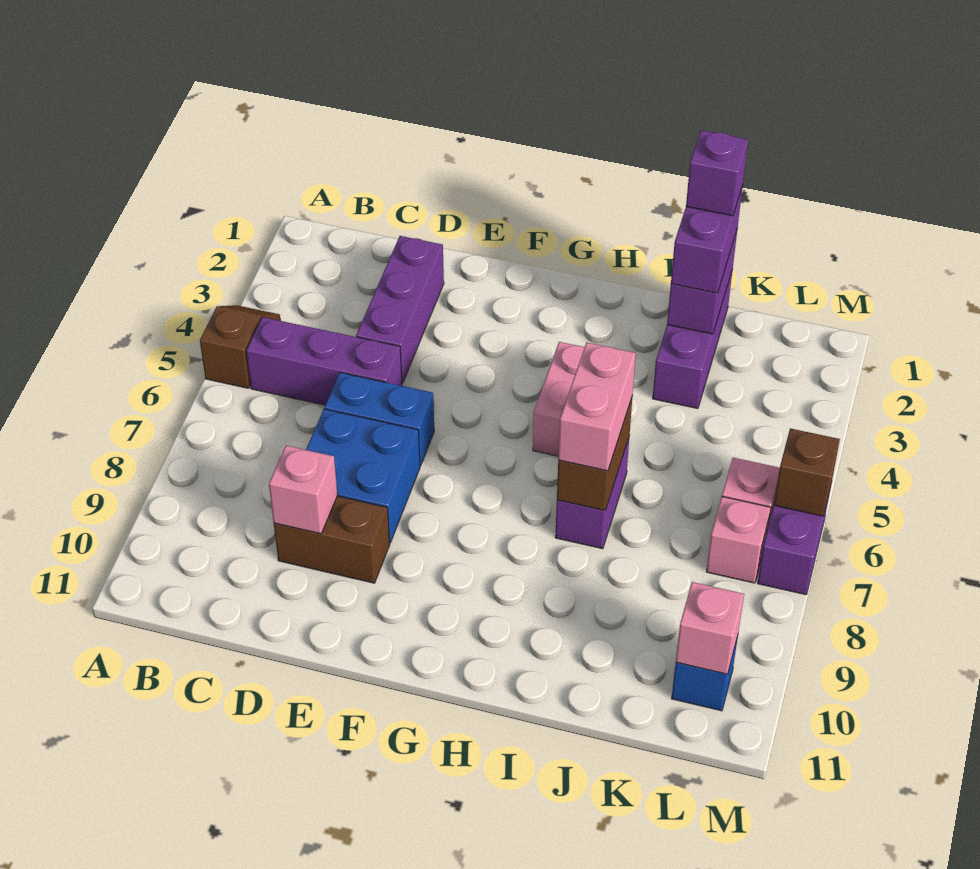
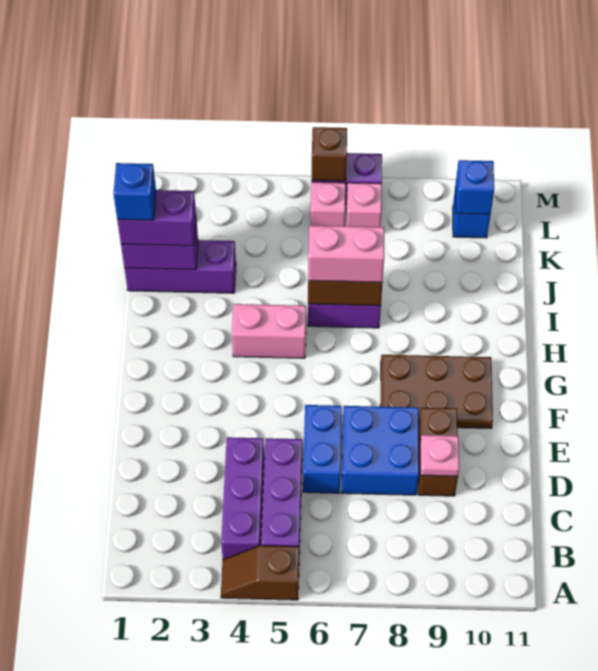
purple brick D2:D4 level 1 -> purple brick B4:D4 level 1
pink brick D9 level 2 -> pink plate D9 level 2
none -> brown plate F8:G10 level 1
purple brick J1 level 4 -> blue brick J1 level 4
pink brick L10 level 2 -> blue brick L10 level 2

